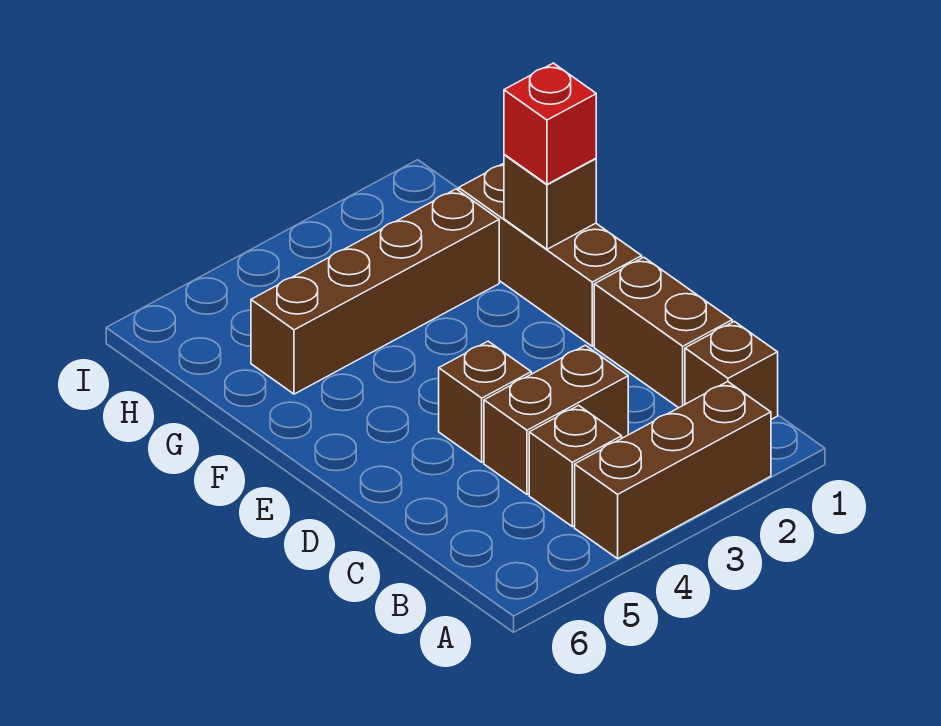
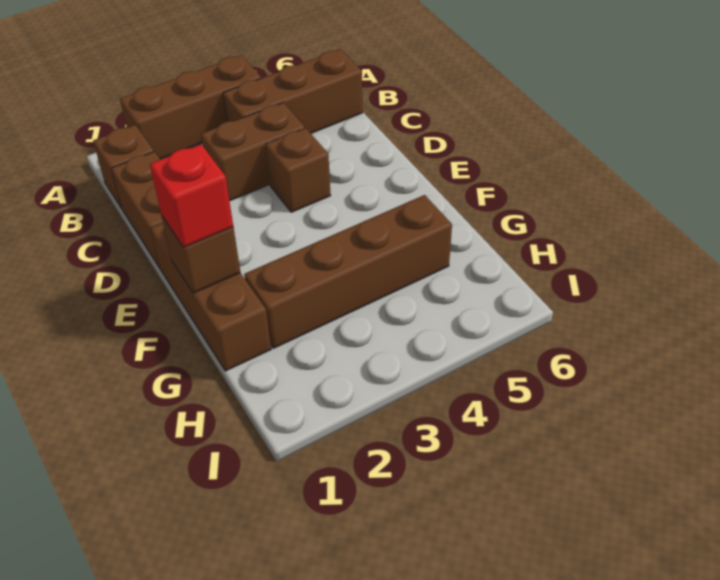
brown brick B4 level 1 -> brown brick B4:B6 level 1

